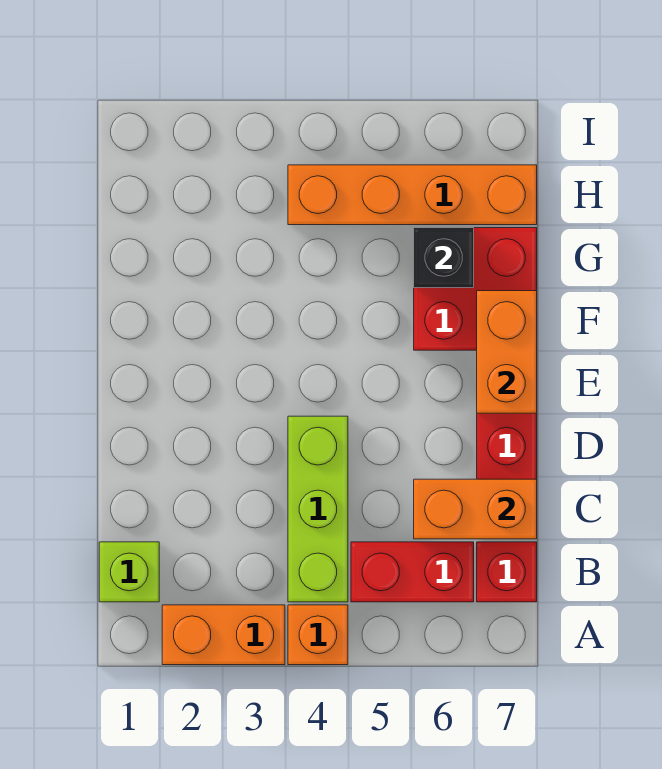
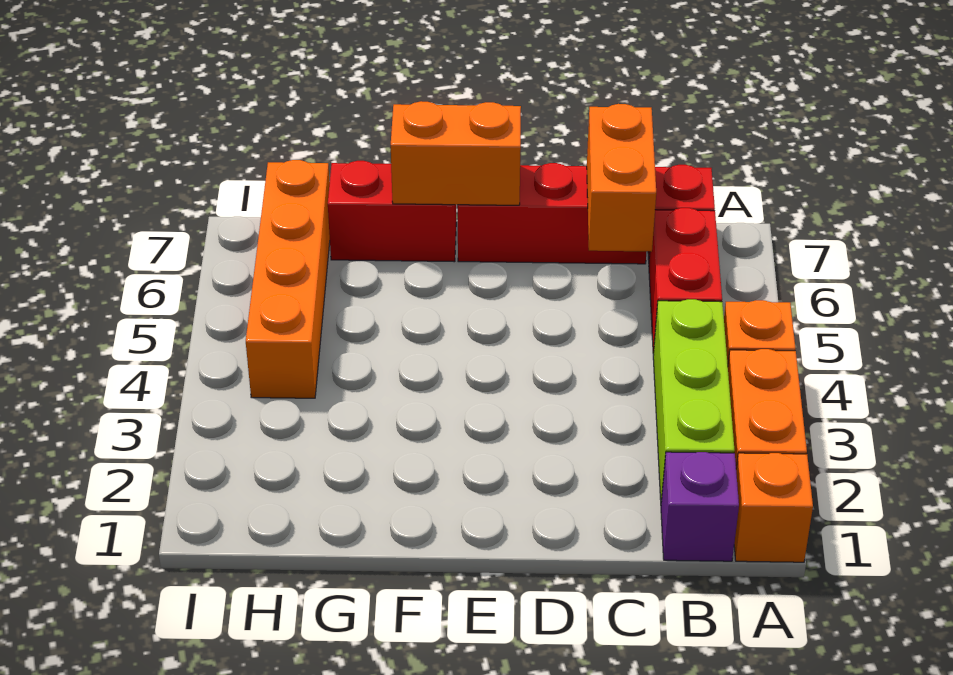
none -> orange brick A1 level 1
lime brick B1 level 1 -> purple brick B1 level 1
lime brick B4:D4 level 1 -> lime brick B2:B4 level 1
red brick F6:G7 level 1 -> red brick F7:G7 level 1
black brick G6 level 2 -> none

